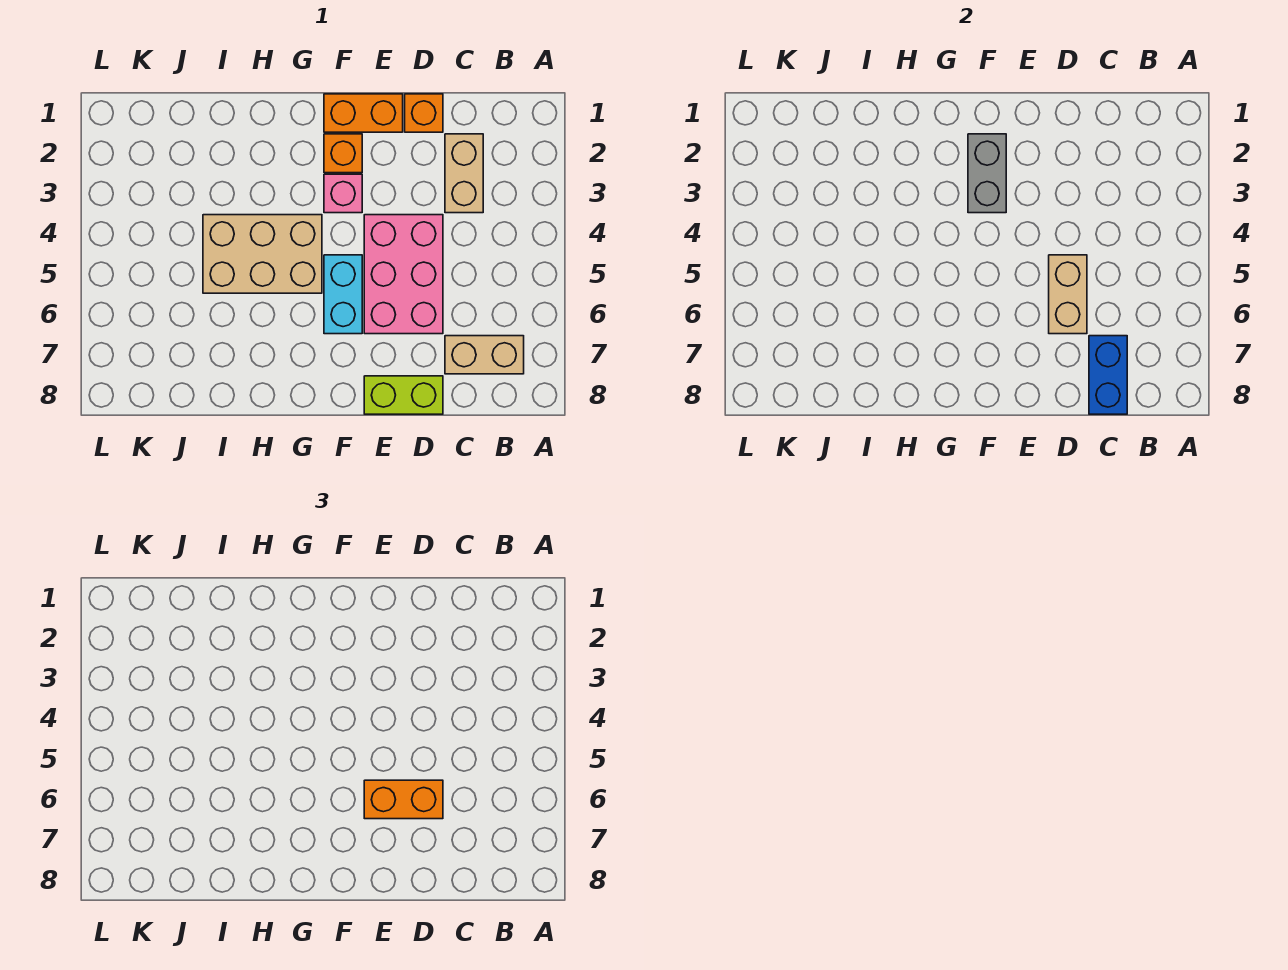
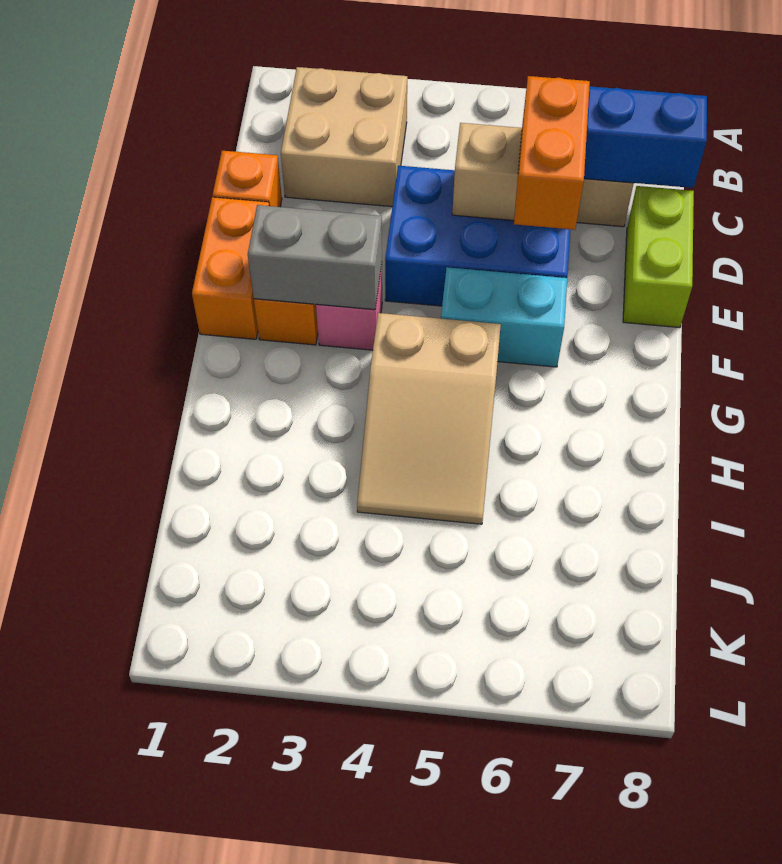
tan brick C2:C3 level 1 -> tan brick B2:C3 level 1
pink brick D4:E6 level 1 -> blue brick D4:E6 level 1
tan brick G4:I5 level 1 -> tan slope G4:I5 level 1 top G

